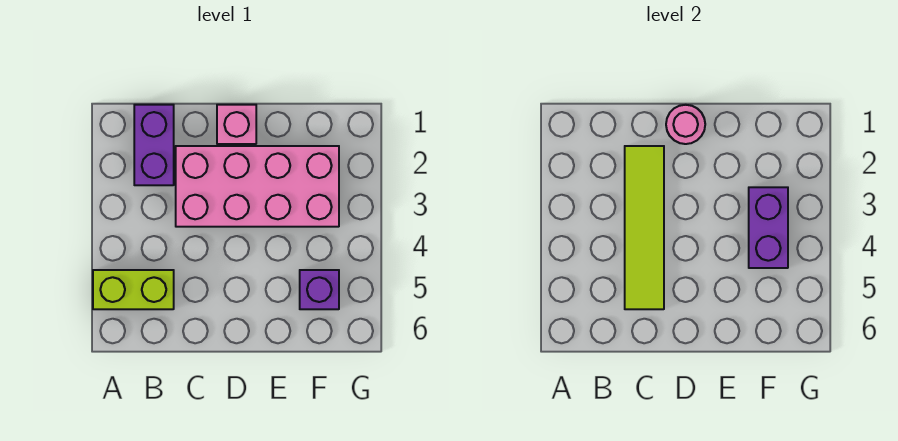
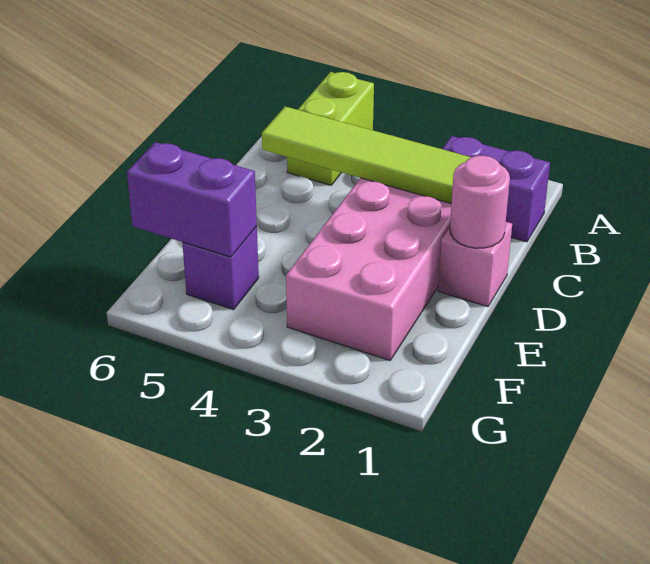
purple brick F3:F4 level 2 -> purple brick F5:F6 level 2

